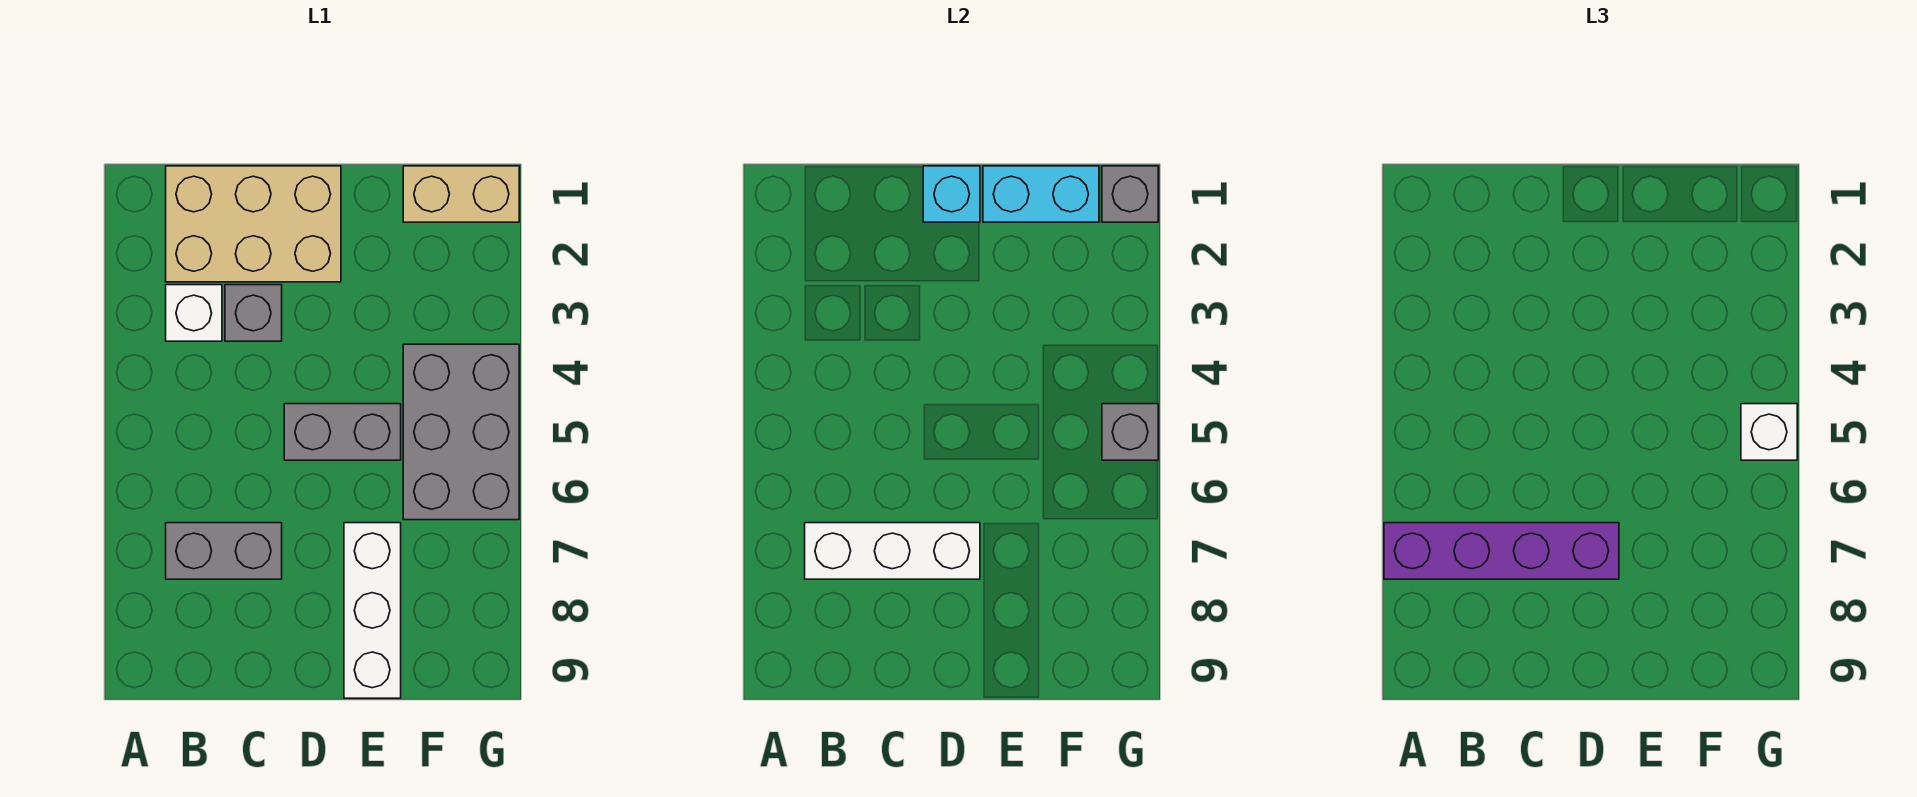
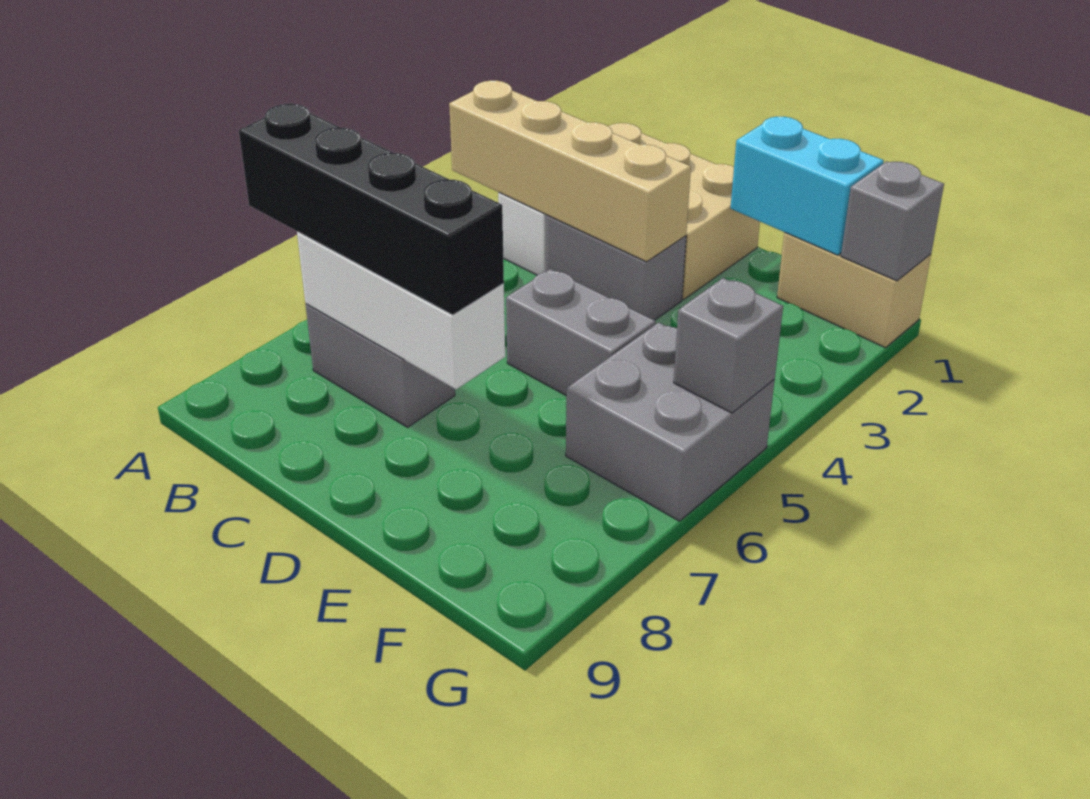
none -> tan brick A3:D3 level 2
purple brick A7:D7 level 3 -> black brick A7:D7 level 3
grey brick C3 level 1 -> grey brick C3:D3 level 1
cyan brick D1 level 2 -> none
white brick E7:E9 level 1 -> none
grey brick F4:G6 level 1 -> grey brick F5:G6 level 1
white brick G5 level 3 -> none

